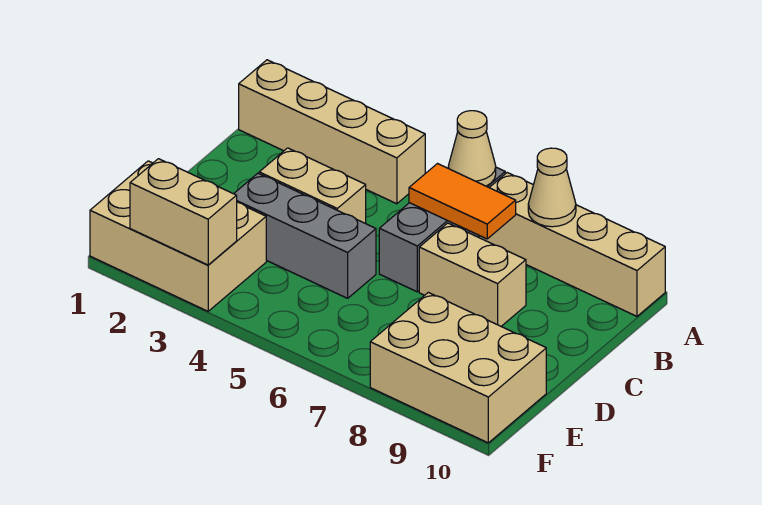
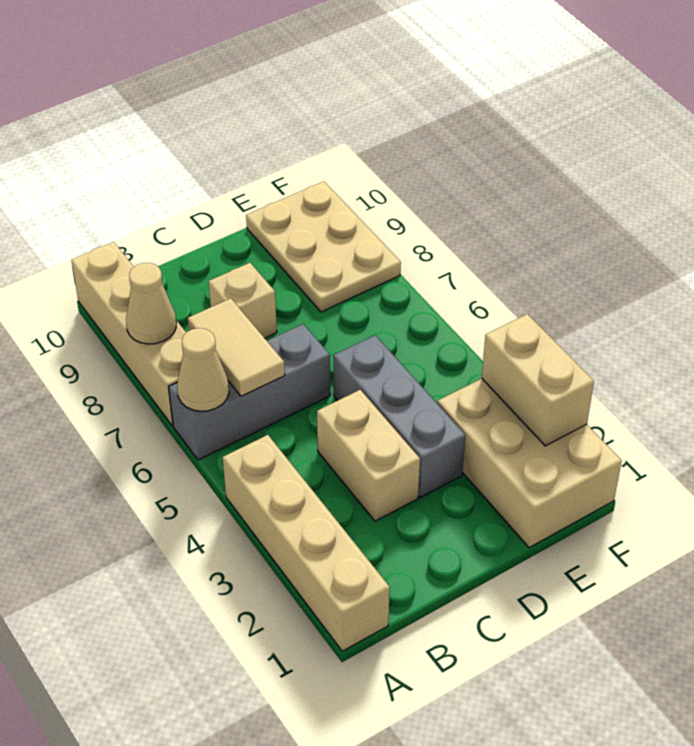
orange tile B6:B7 level 2 -> tan tile B6:B7 level 2
tan brick C7:C8 level 1 -> tan brick C8 level 1
tan brick E8:F10 level 1 -> tan plate E8:F10 level 1

